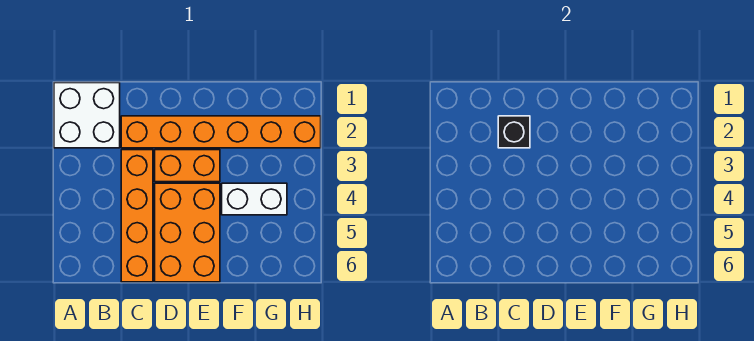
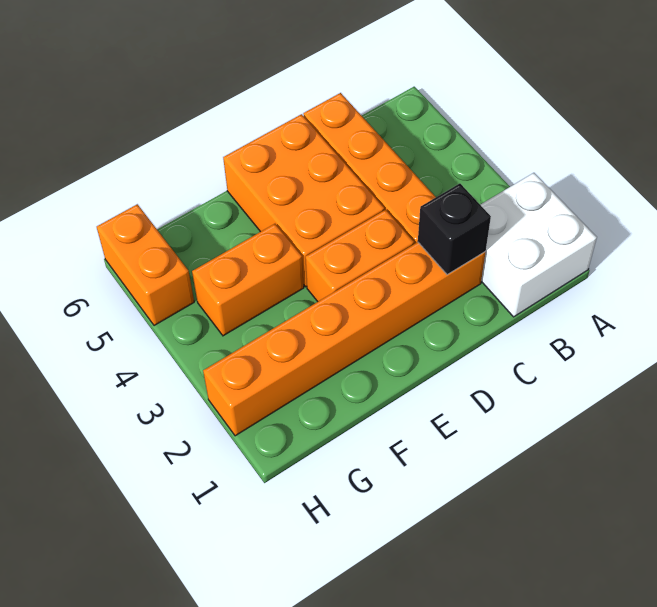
white brick F4:G4 level 1 -> orange brick F4:G4 level 1
none -> orange brick H5:H6 level 1

